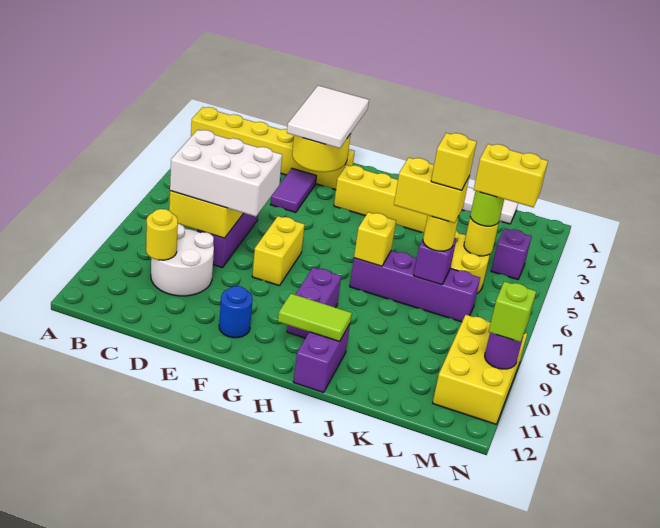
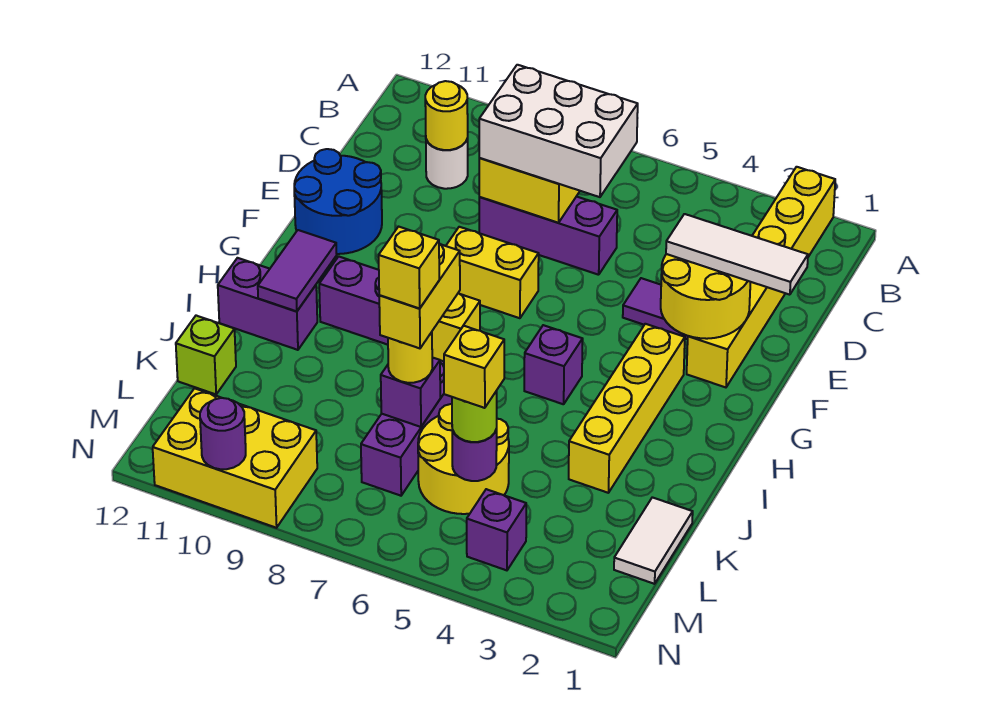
white brick C7:E8 level 3 -> white brick C6:D8 level 3
white round brick C9:D10 level 1 -> white round brick C10 level 1
white tile E1:F3 level 3 -> white tile E1:E3 level 3
blue round brick F11 level 1 -> blue round brick E11:F12 level 1
none -> purple brick H5 level 1
lime tile H11:I11 level 2 -> purple tile H11:I11 level 2
yellow round brick L5 level 2 -> purple round brick L5 level 2
yellow brick L5:M5 level 4 -> yellow brick L5 level 4
lime brick N10 level 3 -> lime brick K12 level 1

